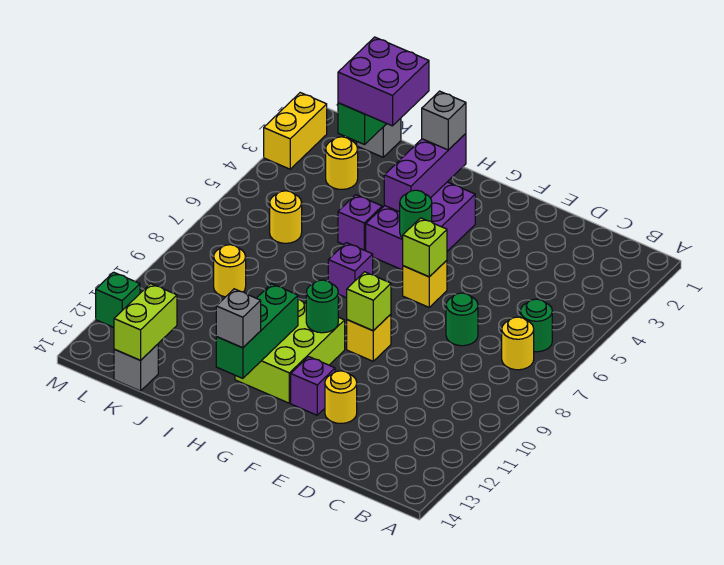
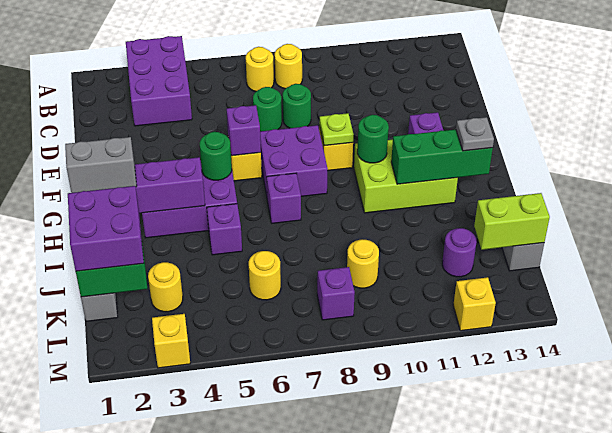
none -> purple brick A3:C4 level 1
green round brick B6 level 1 -> green round brick D8 level 1
yellow round brick E12 level 1 -> yellow round brick B8 level 1
lime brick F6 level 2 -> purple brick F6 level 2
none -> purple brick F7:G8 level 1
lime brick F9 level 2 -> lime plate F9 level 2
grey brick H2 level 3 -> grey brick H1:H2 level 3
grey brick H13 level 3 -> grey plate H13 level 3
none -> purple round brick K12 level 1
none -> purple brick L8 level 1
yellow brick M2:M3 level 1 -> yellow brick M3 level 1
green brick M12 level 1 -> yellow brick M12 level 1

